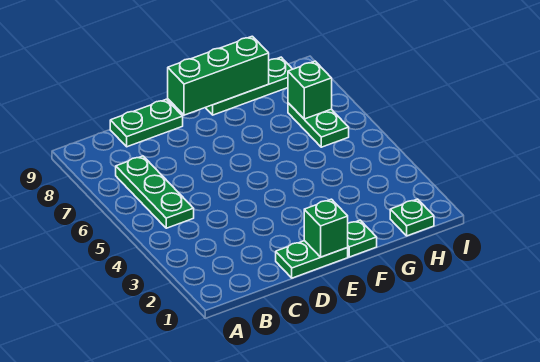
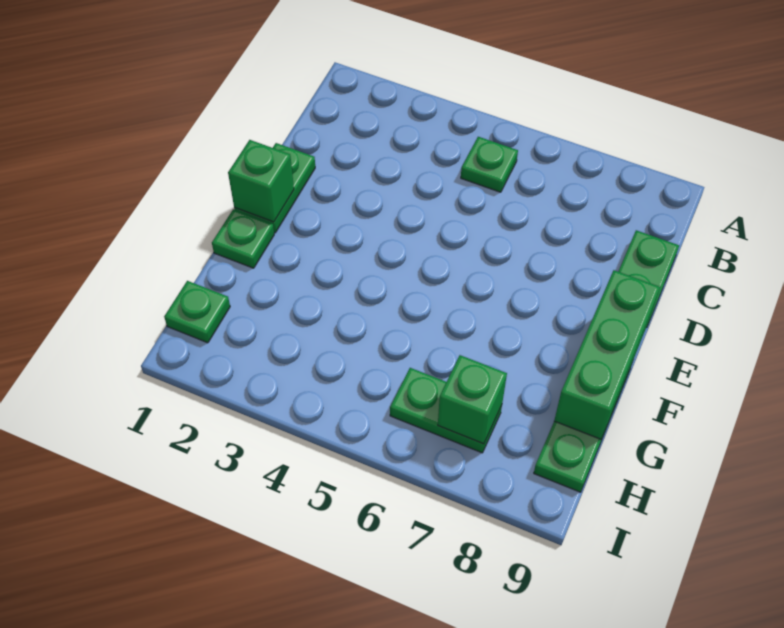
green plate B5:B7 level 1 -> green plate B5 level 1

